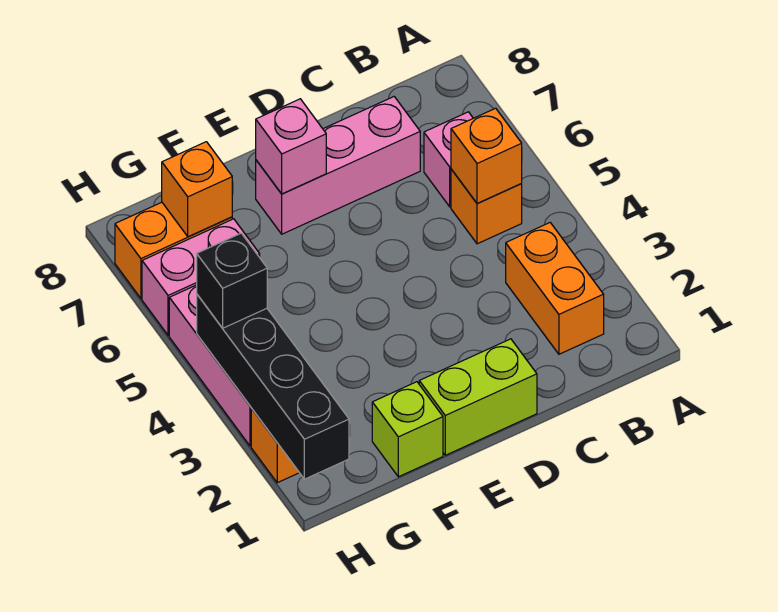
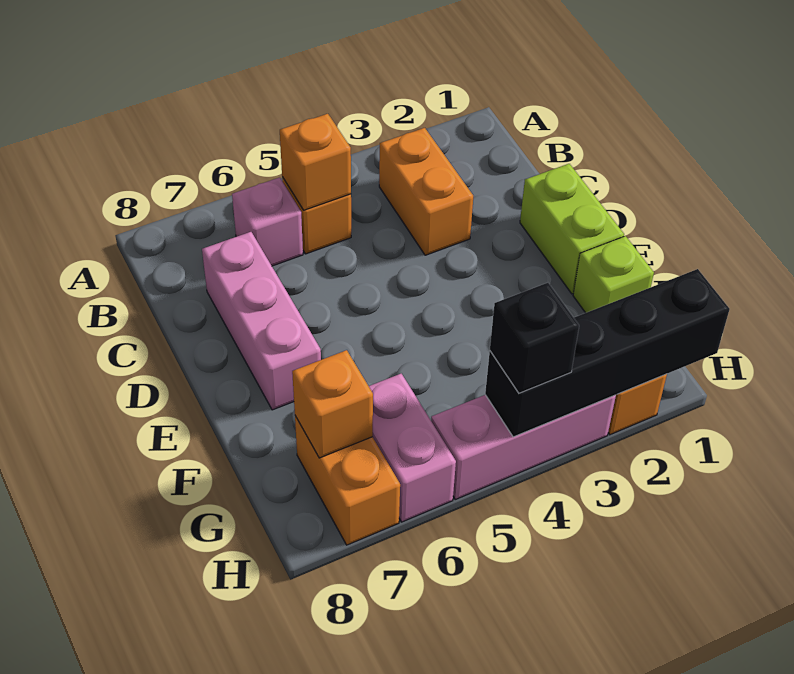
orange brick B2:B3 level 1 -> orange brick B3:C3 level 1
pink brick E7 level 2 -> none

